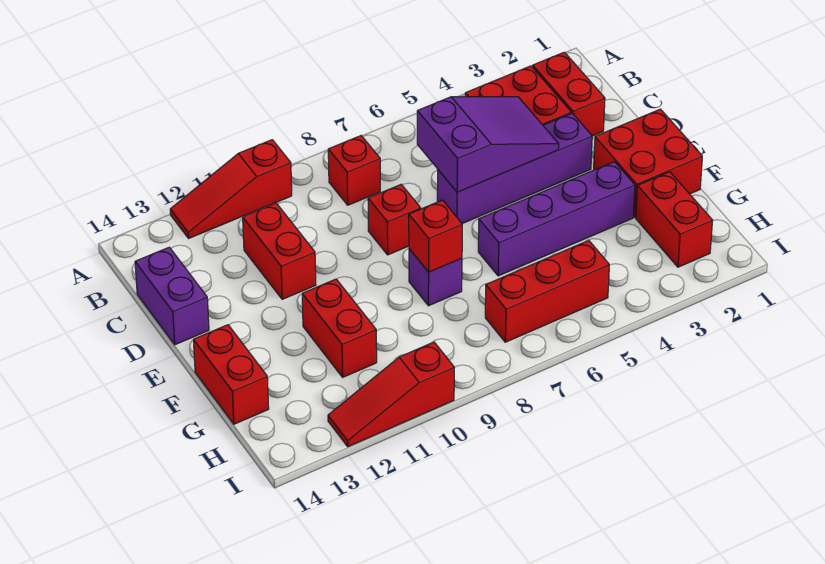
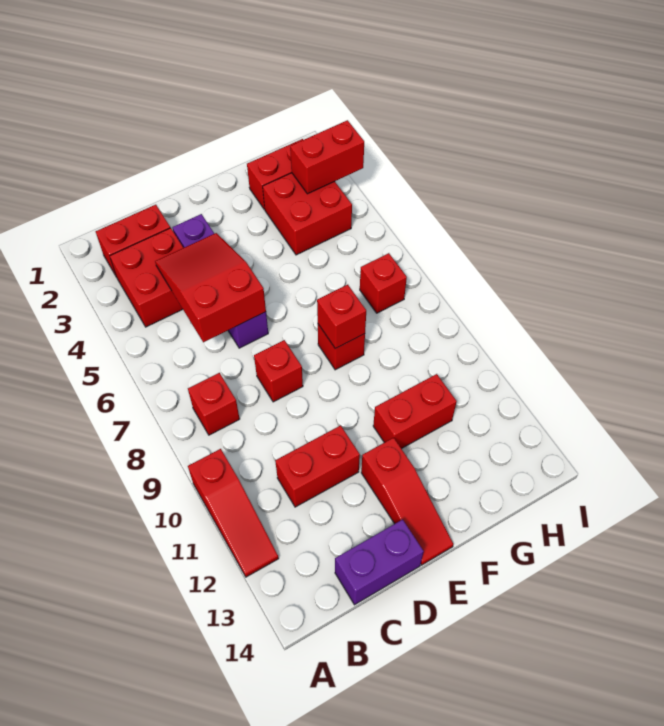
purple slope C4:D6 level 2 top 6 -> red slope C4:D6 level 2 top 6
red brick E1:F2 level 1 -> red brick G3:H4 level 1
purple brick F3:F6 level 1 -> none
purple brick F8 level 1 -> red brick F8 level 1
red brick F14:G14 level 1 -> red brick H3:I3 level 2
red brick H5:H7 level 1 -> red brick H7 level 1
red slope I10:I12 level 1 top 10 -> red slope E12:E14 level 1 top 12

